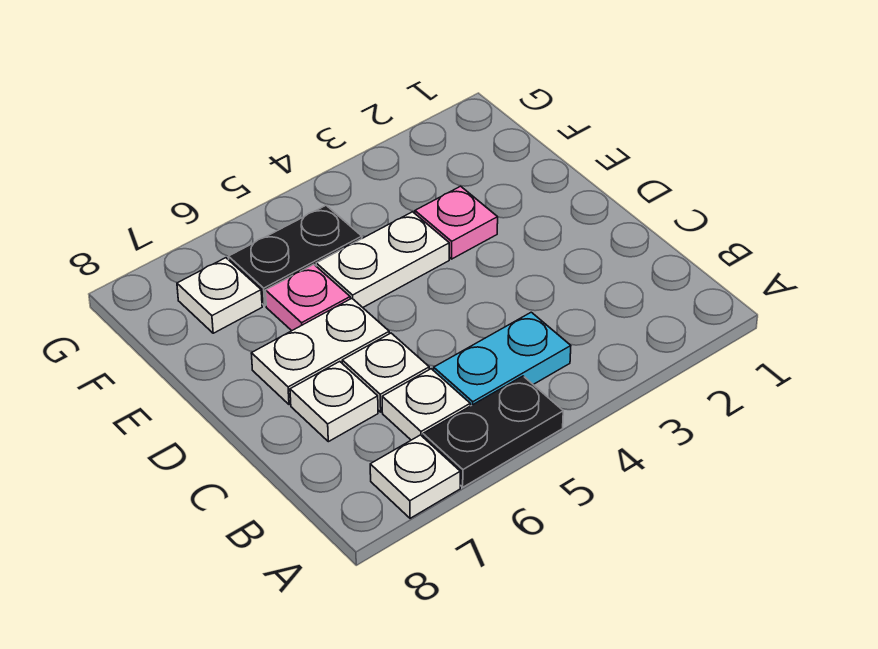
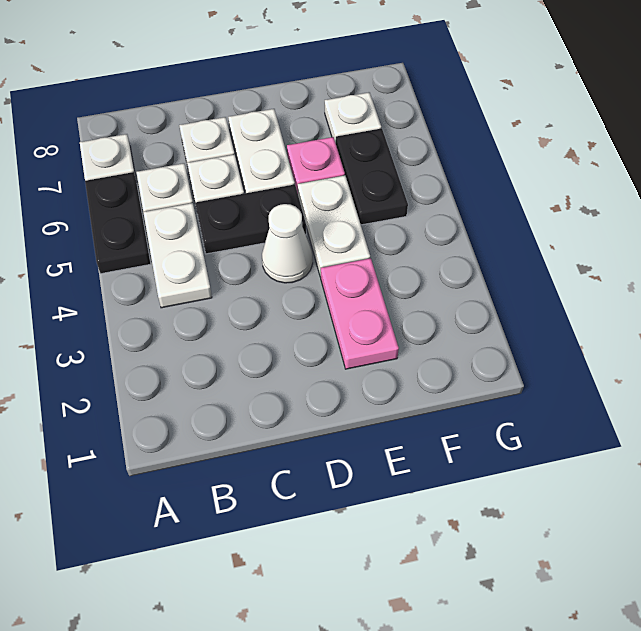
cyan plate B4:B5 level 1 -> white plate B4:B5 level 1
none -> black plate C5:D5 level 1
none -> white cone D4 level 1
pink plate E3 level 1 -> pink plate E2:E3 level 1

